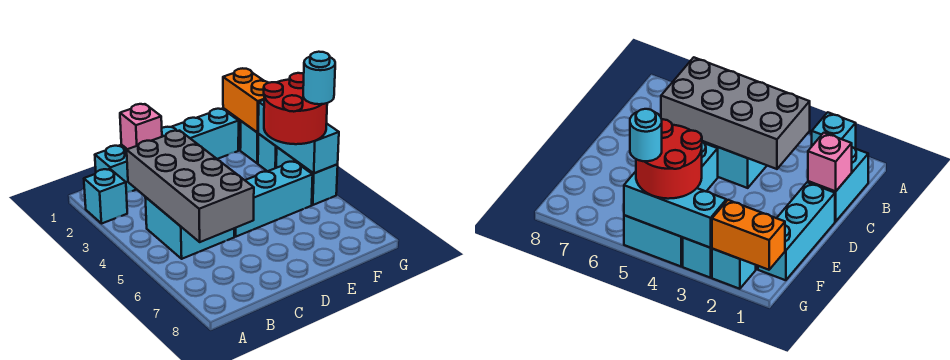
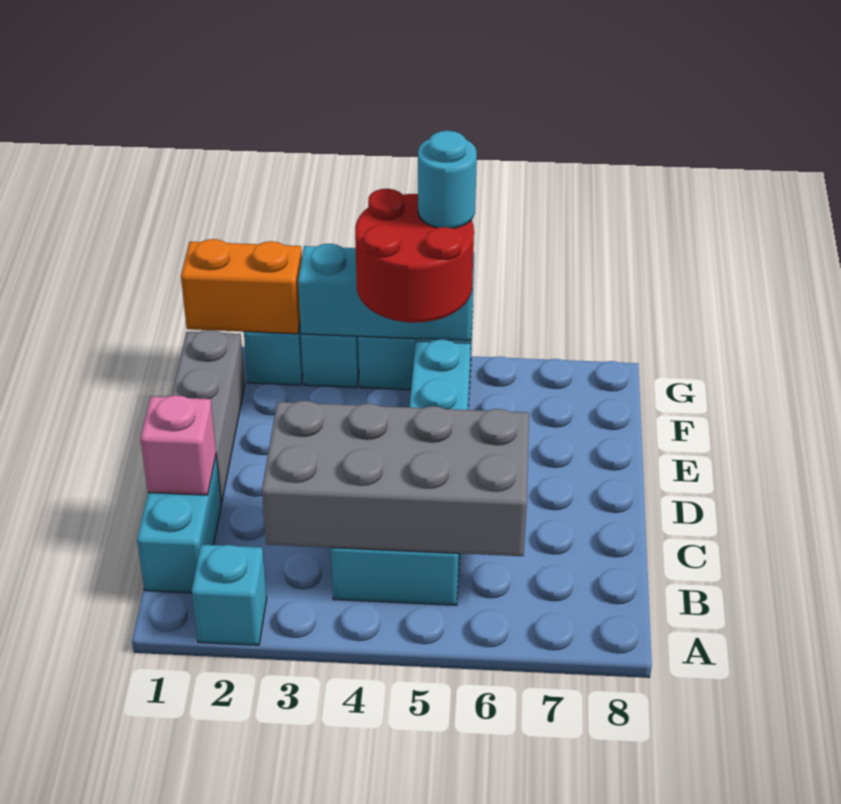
cyan brick D1:F1 level 1 -> grey brick D1:F1 level 1

